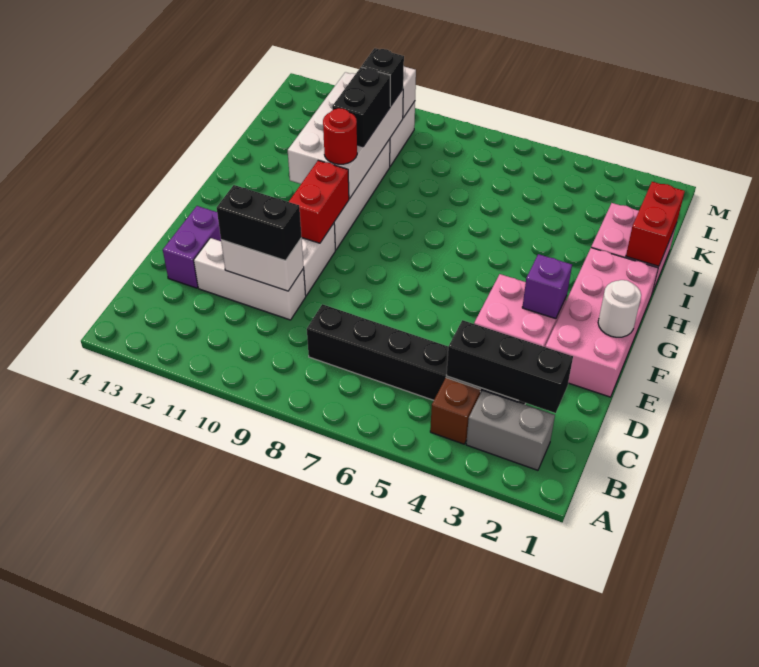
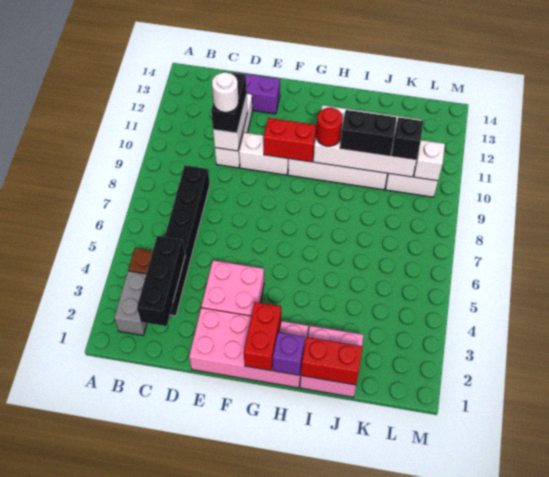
white round brick F1 level 2 -> white round brick D10 level 4
purple brick F3 level 2 -> purple brick H1 level 2
none -> red brick G1:G2 level 2

